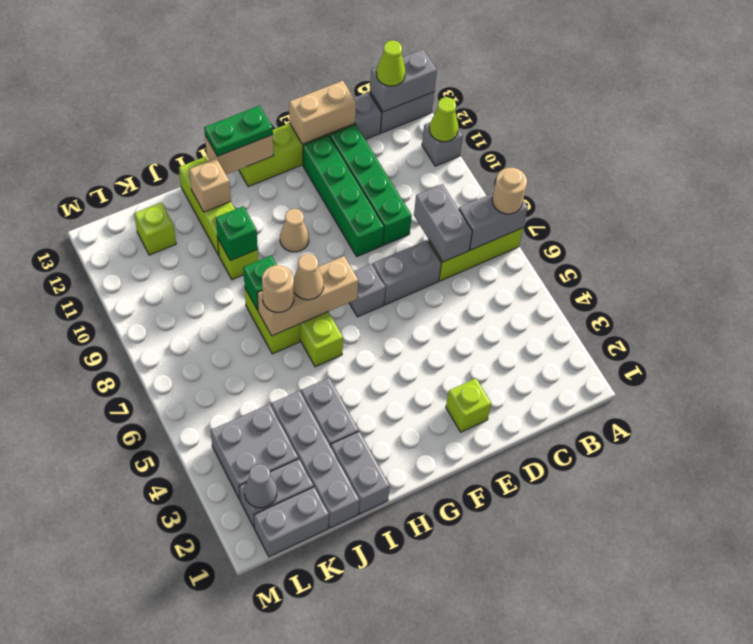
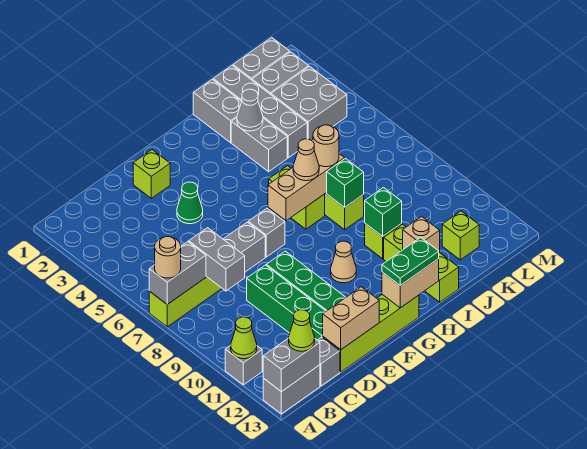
none -> green cone E4 level 1
grey cone L2 level 2 -> grey cone I3 level 2

